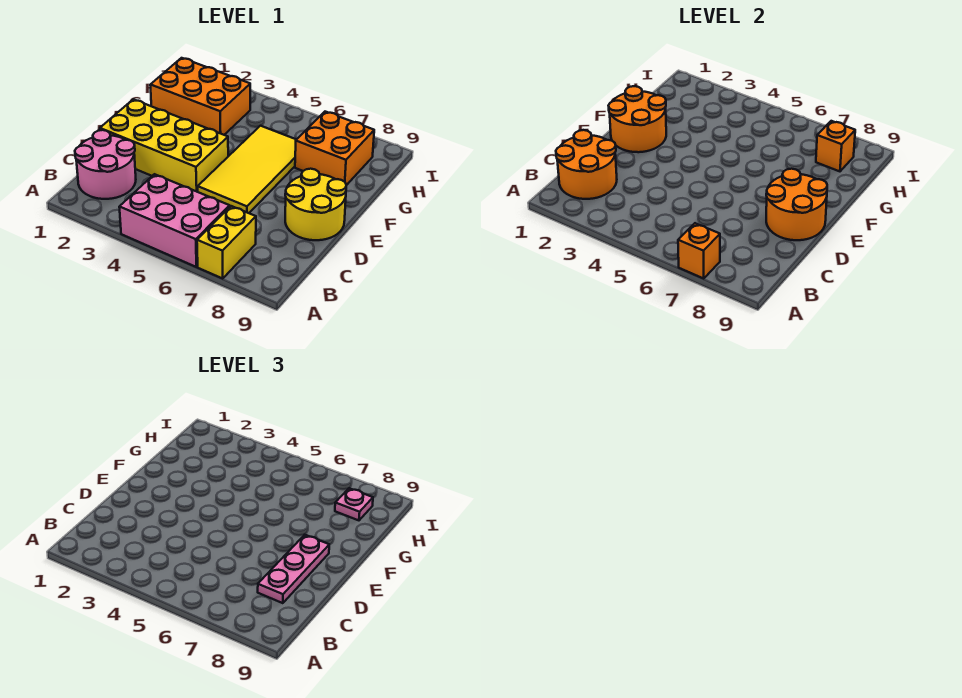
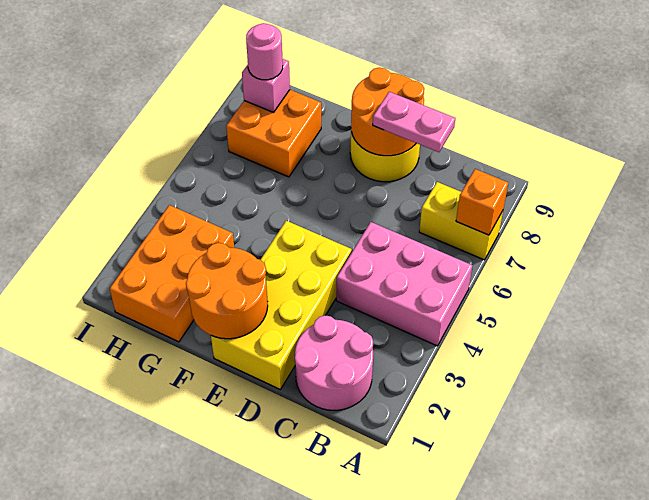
pink brick A4:B6 level 1 -> pink brick A4:C5 level 1
orange round brick B1:C2 level 2 -> none
pink plate C8:E8 level 3 -> pink plate C8:D8 level 3
yellow tile D5:G6 level 1 -> none
orange brick H8 level 2 -> pink brick H8 level 2
pink plate H8 level 3 -> pink round brick H8 level 3

